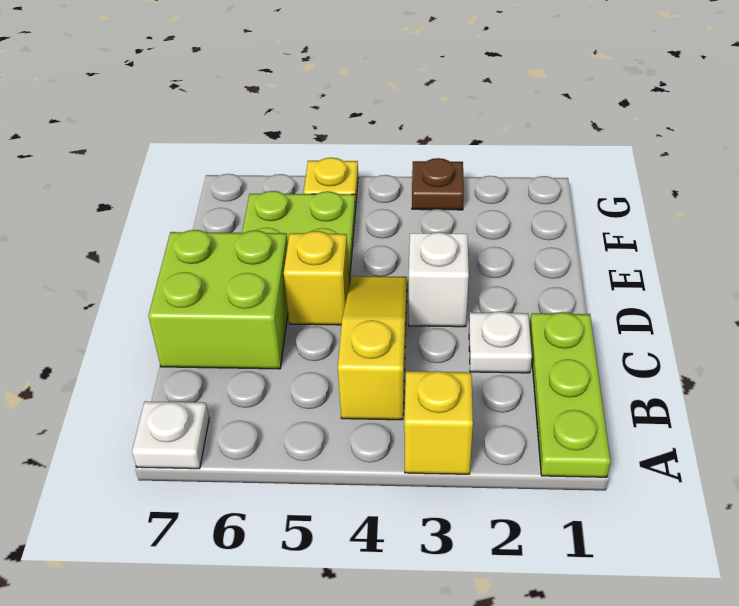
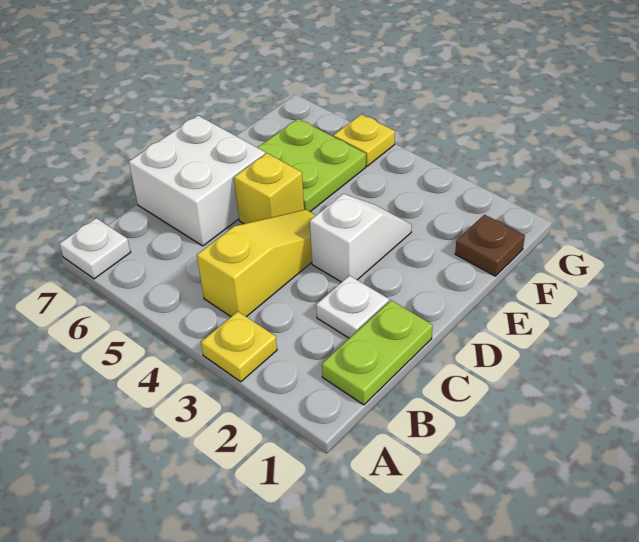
lime plate A1:C1 level 1 -> lime plate B1:C1 level 1
yellow brick A3 level 1 -> yellow plate A3 level 1
lime brick C6:D7 level 1 -> white brick C6:D7 level 1
brown plate G3 level 1 -> brown plate F1 level 1

